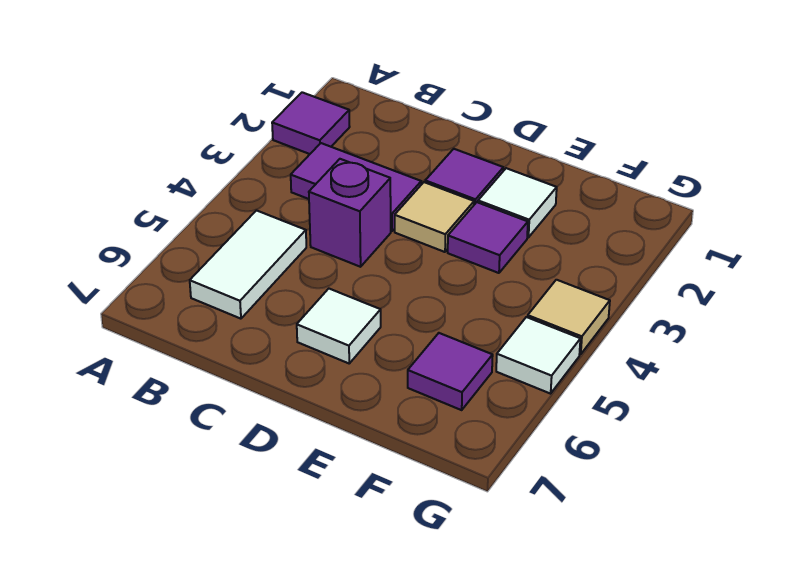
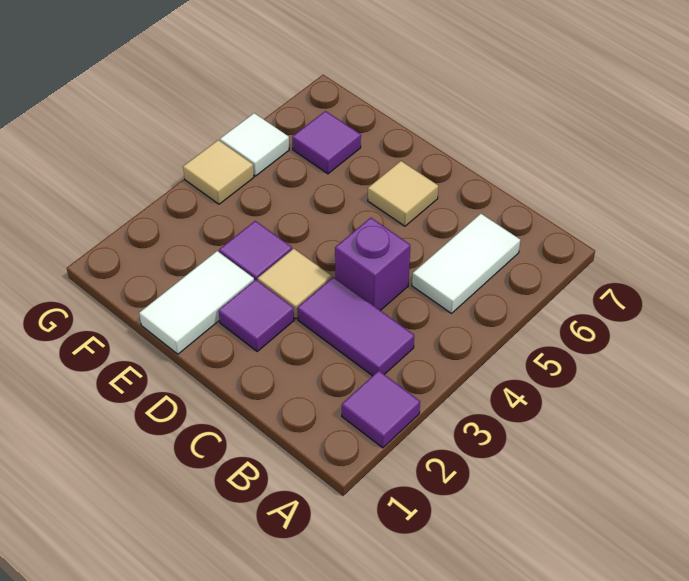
white tile D6 level 1 -> tan tile D6 level 1
white tile E2 level 1 -> white tile E1:E2 level 1

